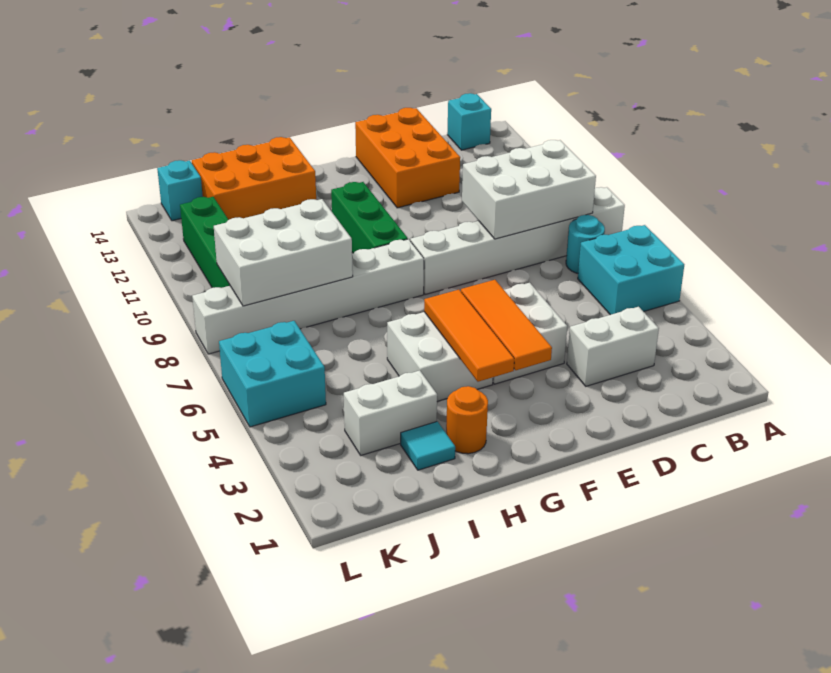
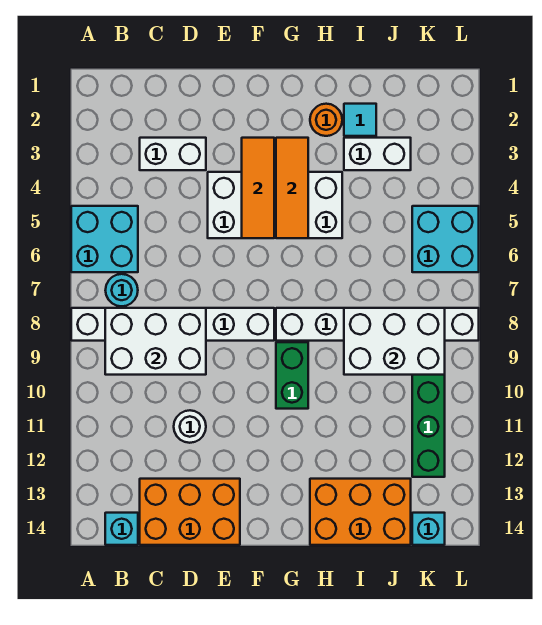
none -> white round brick D11 level 1
orange brick D12:E14 level 1 -> orange brick C13:E14 level 1
green brick G9:G11 level 1 -> green brick G9:G10 level 1

